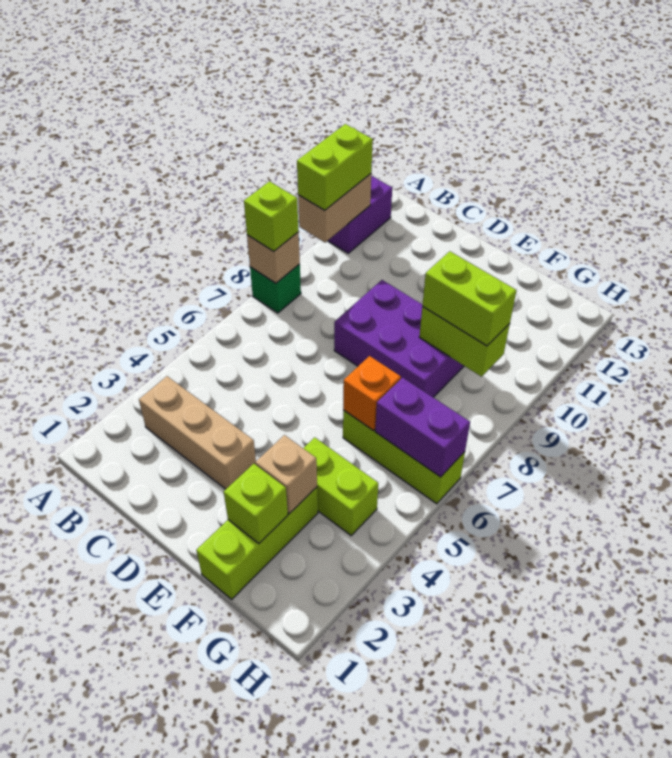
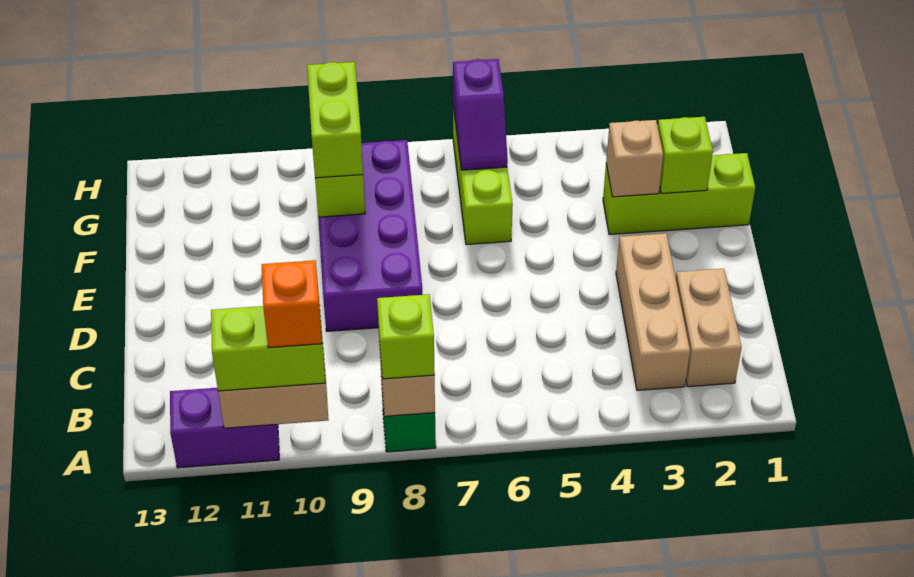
none -> tan brick B2:C2 level 1
purple brick D8:F9 level 1 -> purple brick D8:G9 level 1
lime brick F4:G4 level 1 -> none
orange brick F6 level 2 -> orange brick A10 level 4
purple brick G6:H6 level 2 -> purple slope G6:H6 level 2 top H

